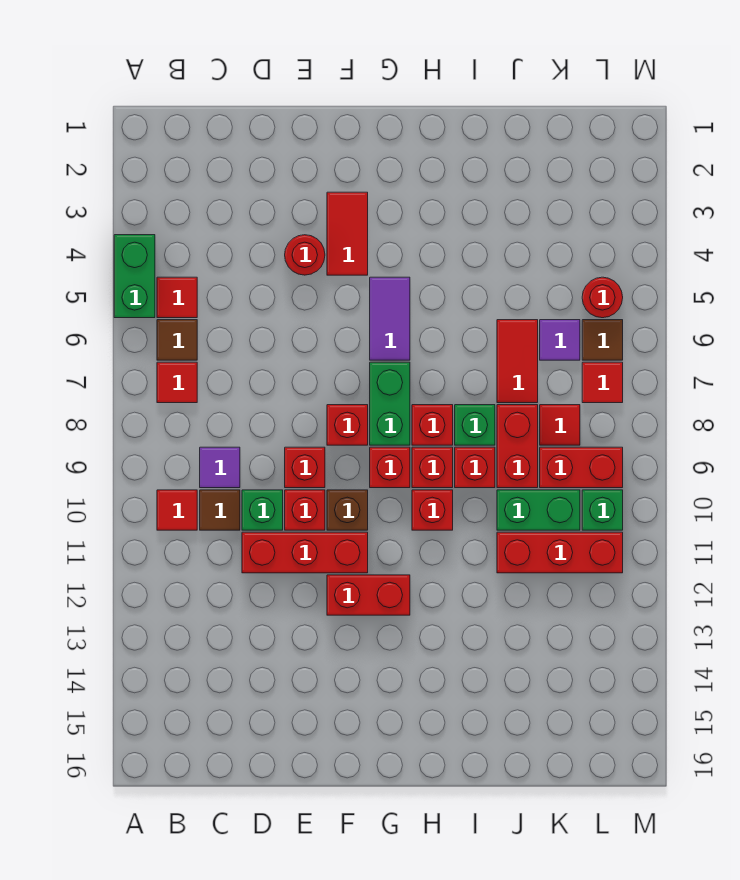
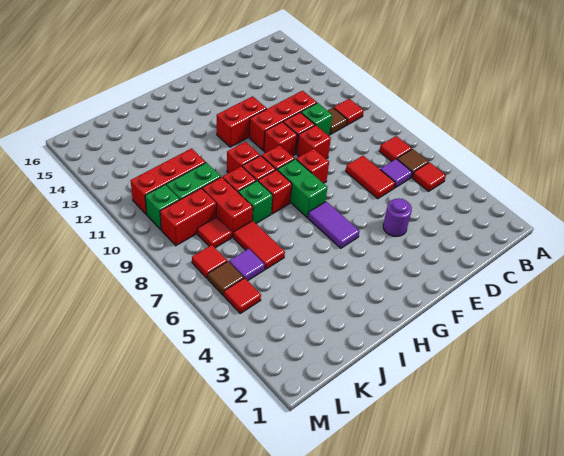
green brick A4:A5 level 1 -> none
purple tile C9 level 1 -> purple tile C6 level 1
red round brick E4 level 1 -> purple round brick E4 level 1
red tile F3:F4 level 1 -> red tile D6:D7 level 1
brown brick F10 level 1 -> red brick F10 level 1
red round brick L5 level 1 -> red tile L5 level 1

